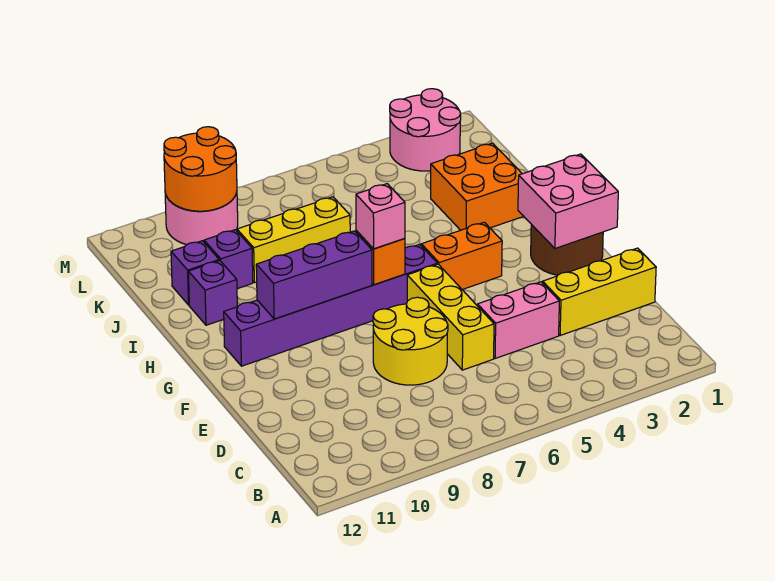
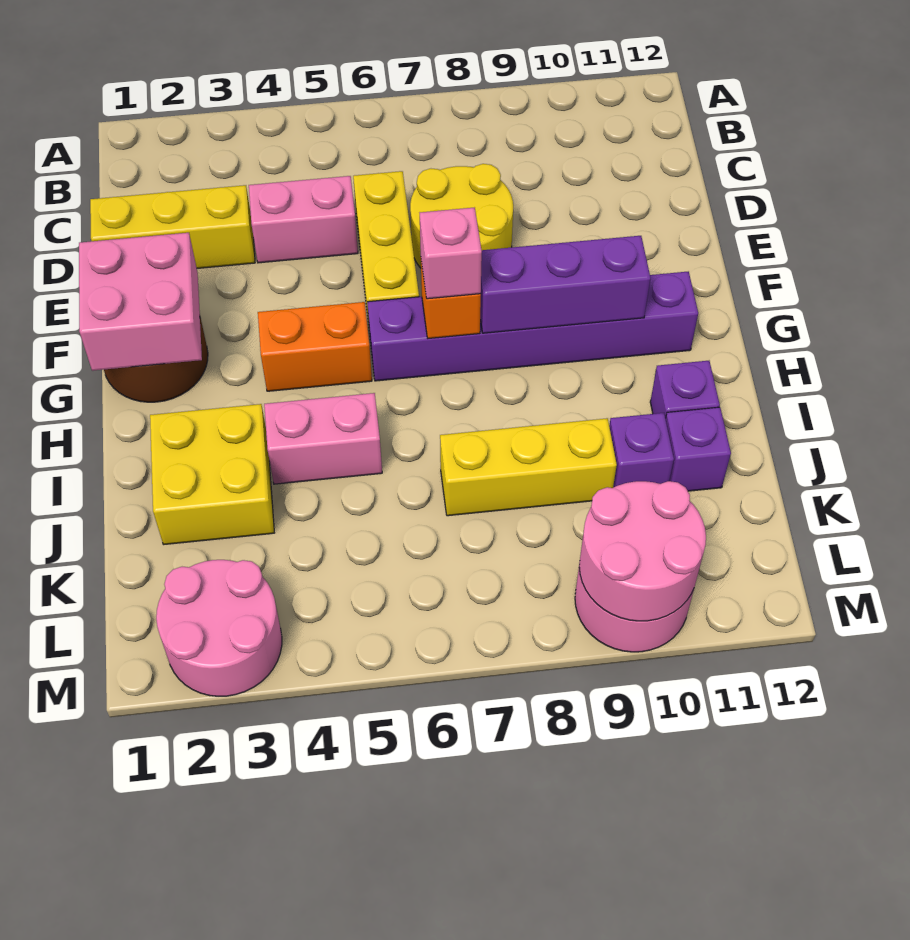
orange brick I2:J3 level 1 -> yellow brick I2:J3 level 1
none -> pink brick I4:I5 level 1
orange round brick L9:M10 level 2 -> pink round brick L9:M10 level 2

